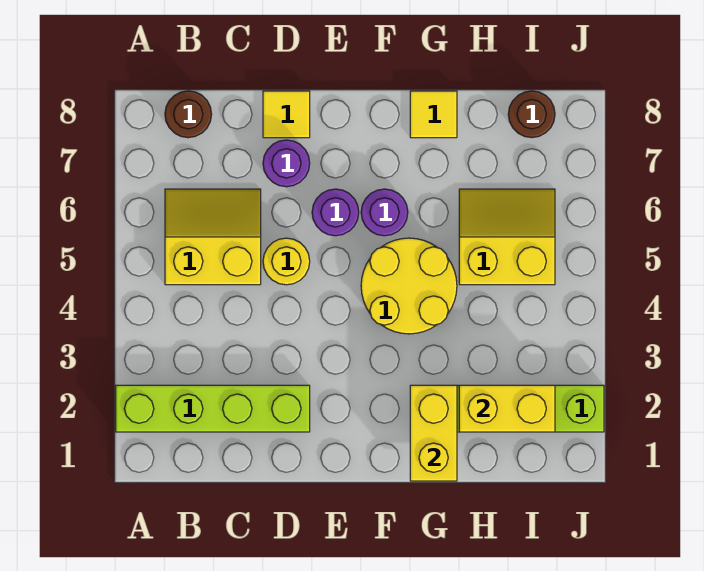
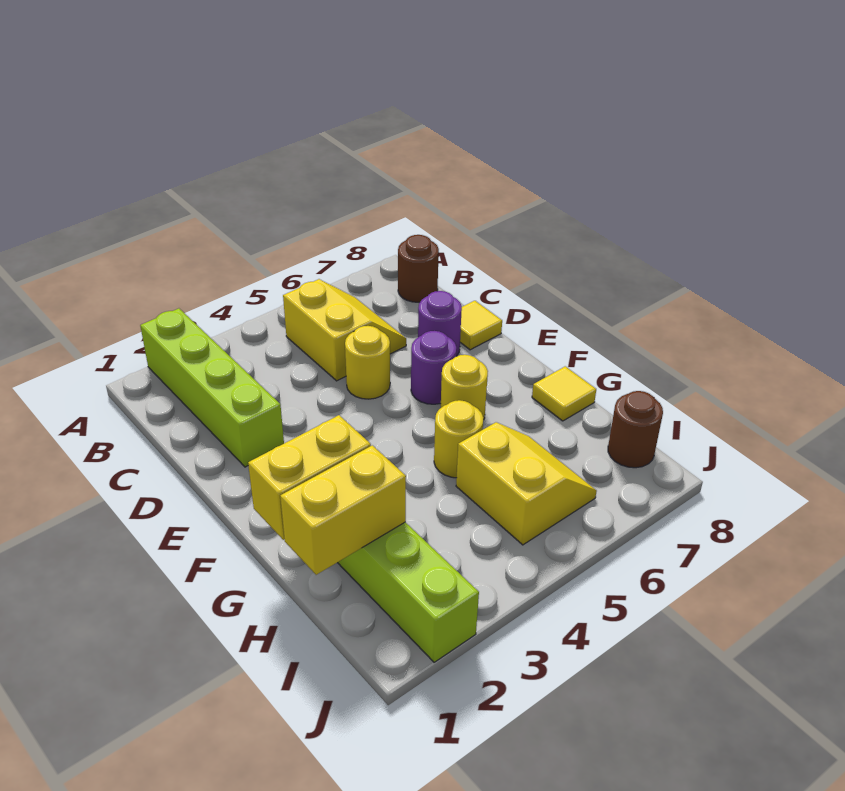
yellow round brick F4:G5 level 1 -> yellow round brick G5 level 1
purple round brick F6 level 1 -> yellow round brick F6 level 1
yellow brick H2:I2 level 2 -> yellow brick H1:H2 level 2

